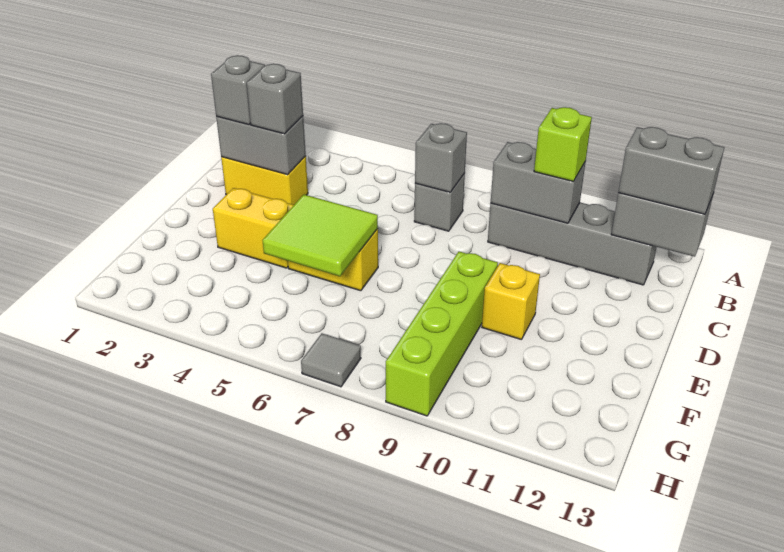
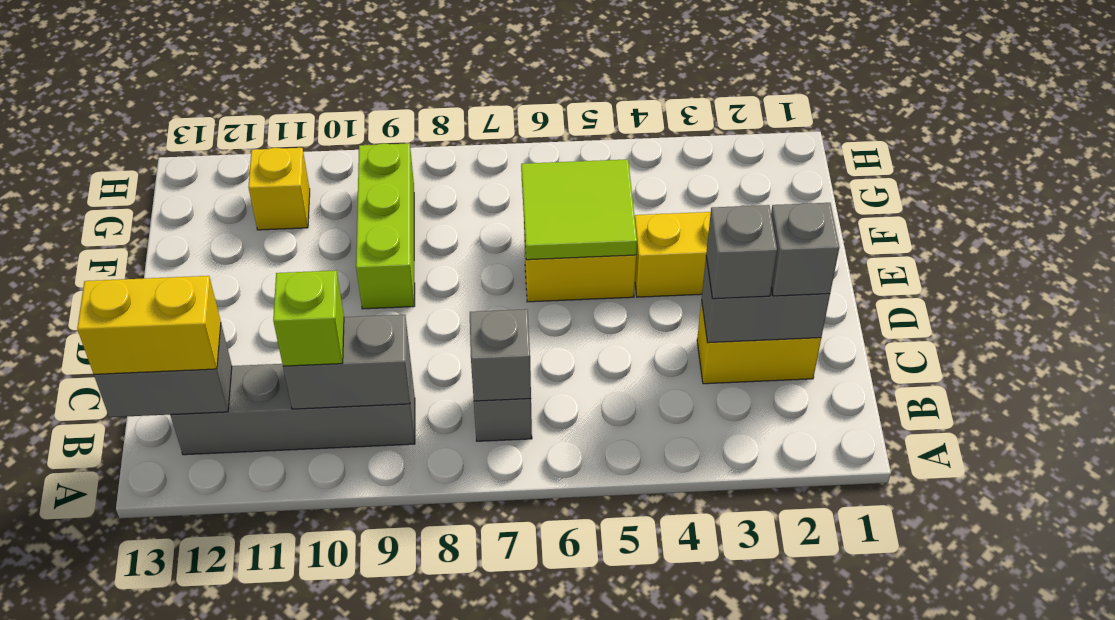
grey brick B12:B13 level 3 -> yellow brick B12:B13 level 3
lime brick E9:H9 level 1 -> lime brick E9:G9 level 1
yellow brick E10 level 1 -> yellow brick G11 level 1
grey tile H7 level 1 -> none

